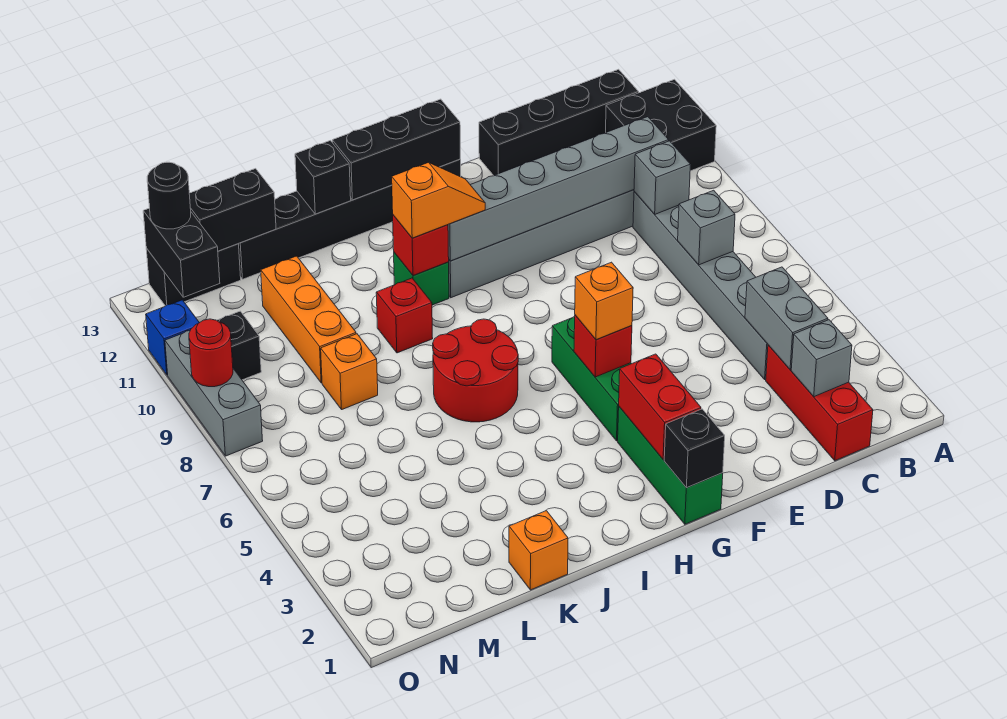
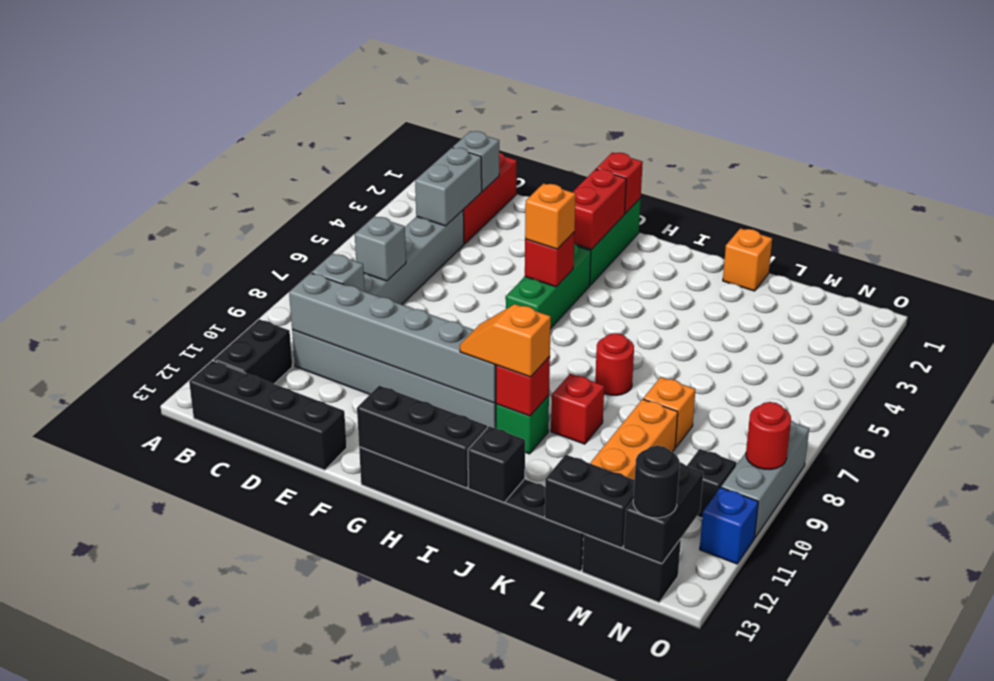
black brick A11:B12 level 1 -> black brick B11:B12 level 1
black brick G1 level 2 -> red brick G1 level 2
red round brick I6:J7 level 1 -> red round brick J7 level 1

